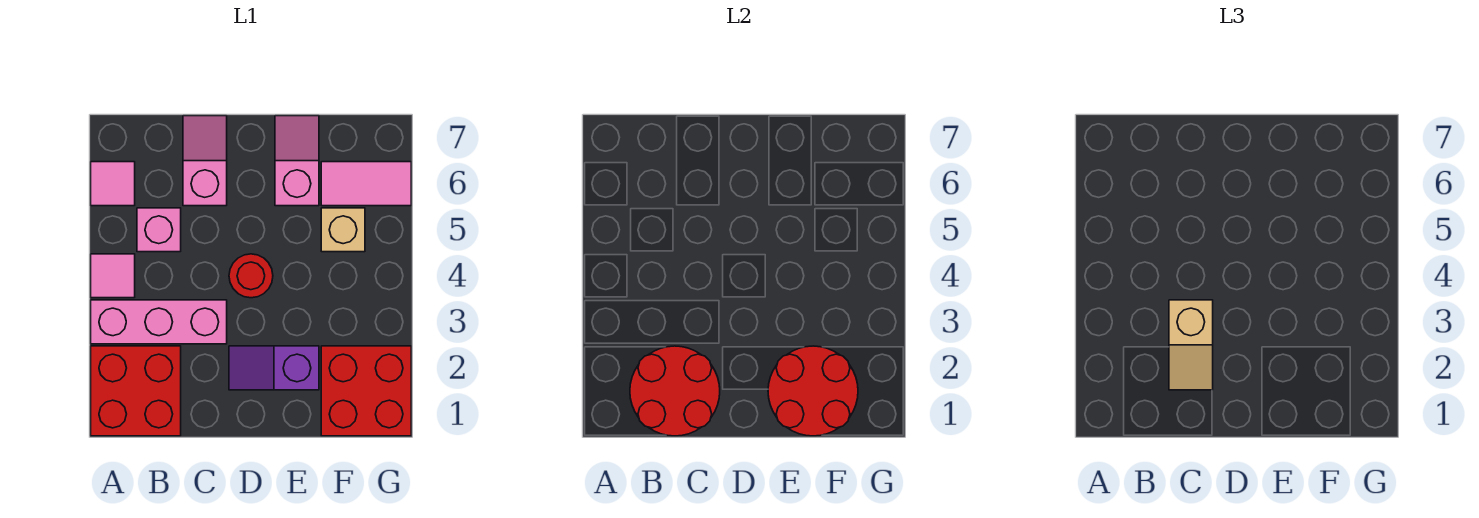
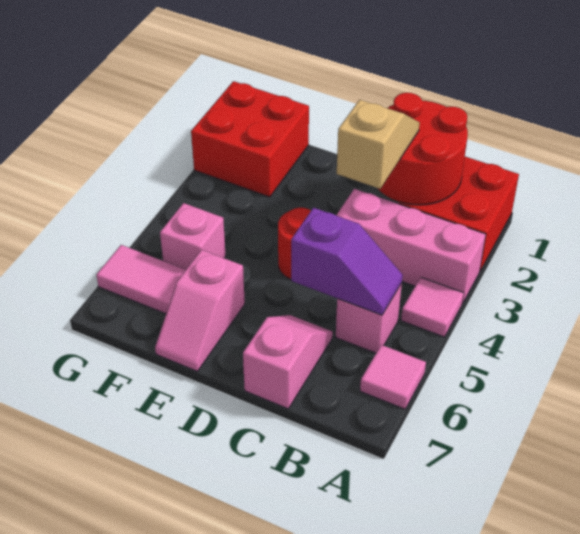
pink slope C6:C7 level 1 top 6 -> pink slope C6:C7 level 1 top 7
purple slope D2:E2 level 1 top E -> purple slope B5:C5 level 2 top C
red round brick E1:F2 level 2 -> none
tan brick F5 level 1 -> pink brick F5 level 1

